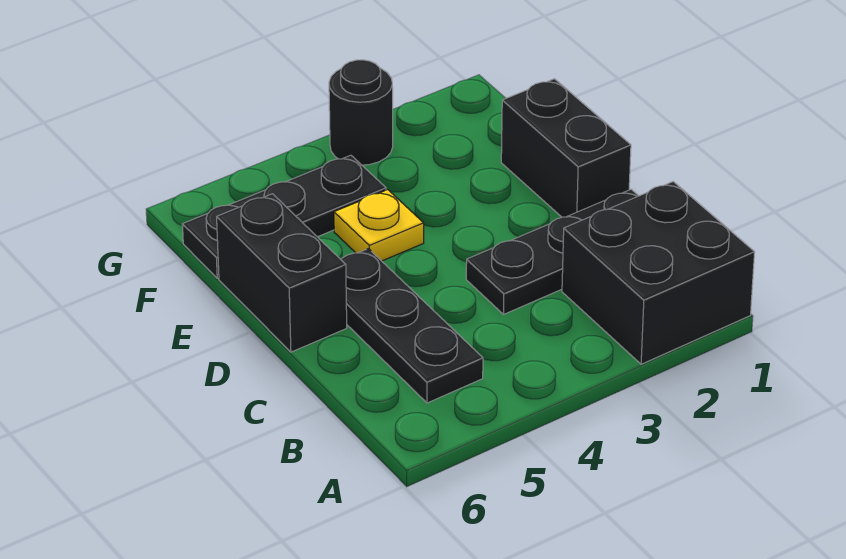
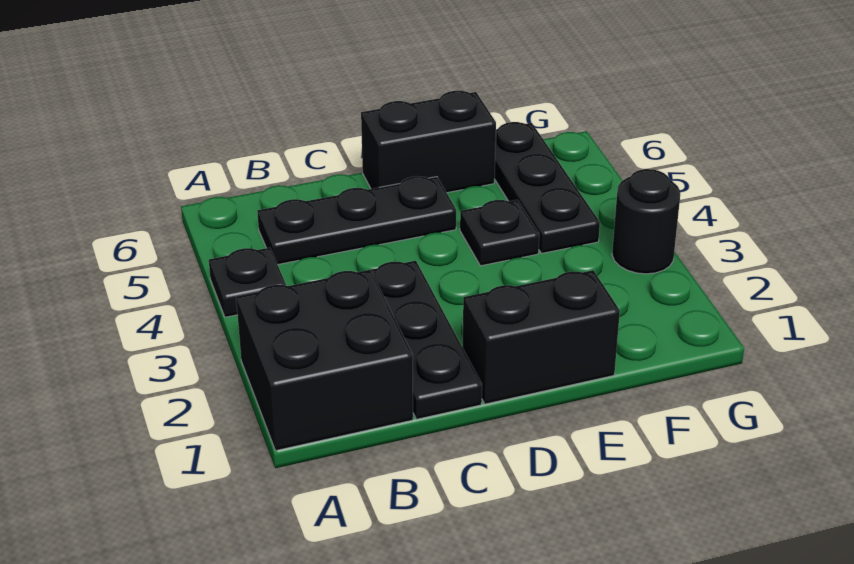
none -> black plate A4 level 1
yellow plate E4 level 1 -> black plate E4 level 1

